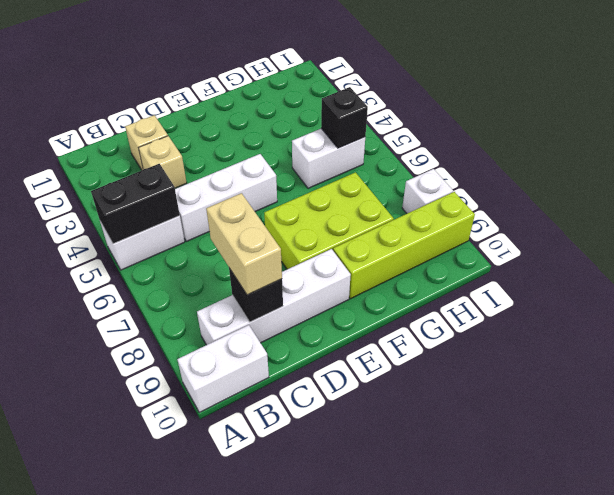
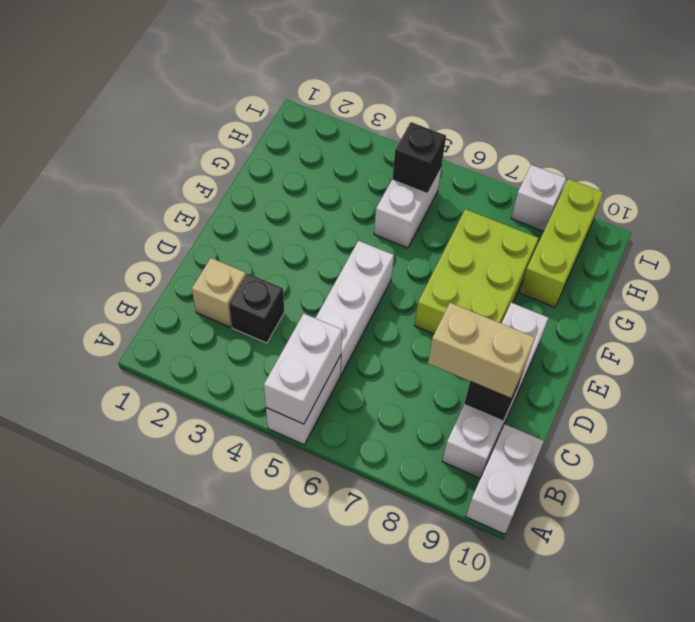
black brick A5:B5 level 2 -> white brick A5:B5 level 2
tan brick C3 level 1 -> black brick C3 level 1
lime brick F9:I9 level 1 -> lime brick G9:I9 level 1

